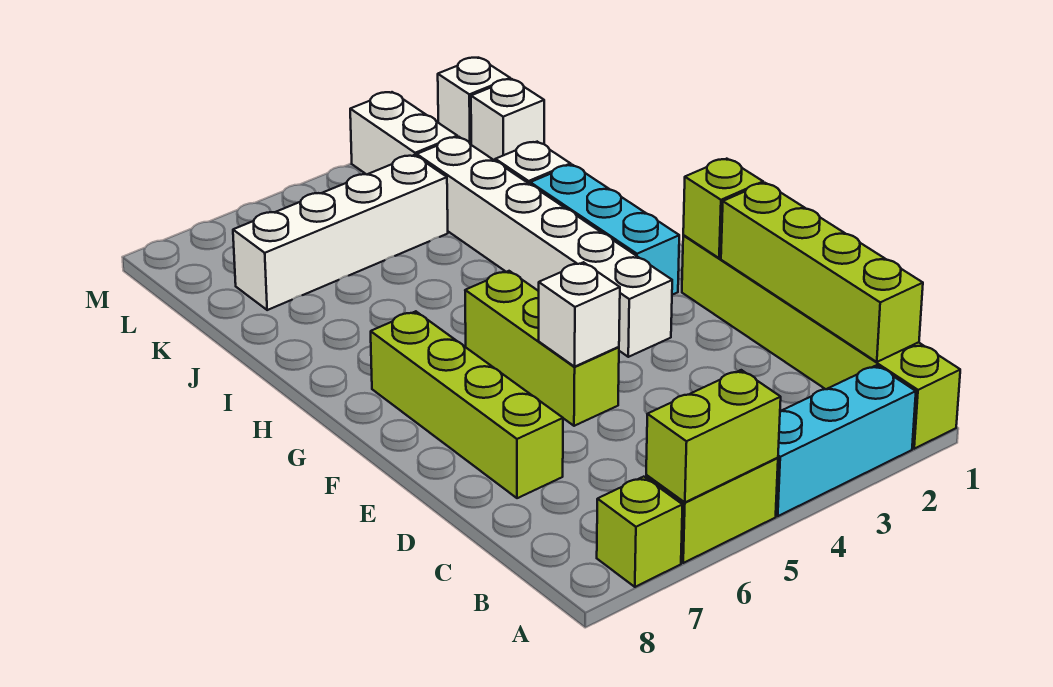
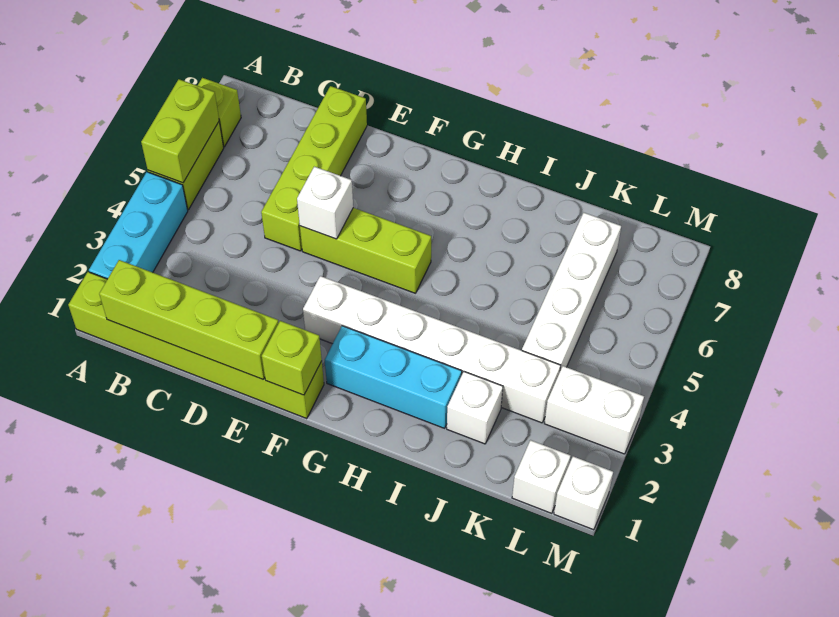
lime brick D7:G7 level 1 -> lime brick D5:D8 level 1

